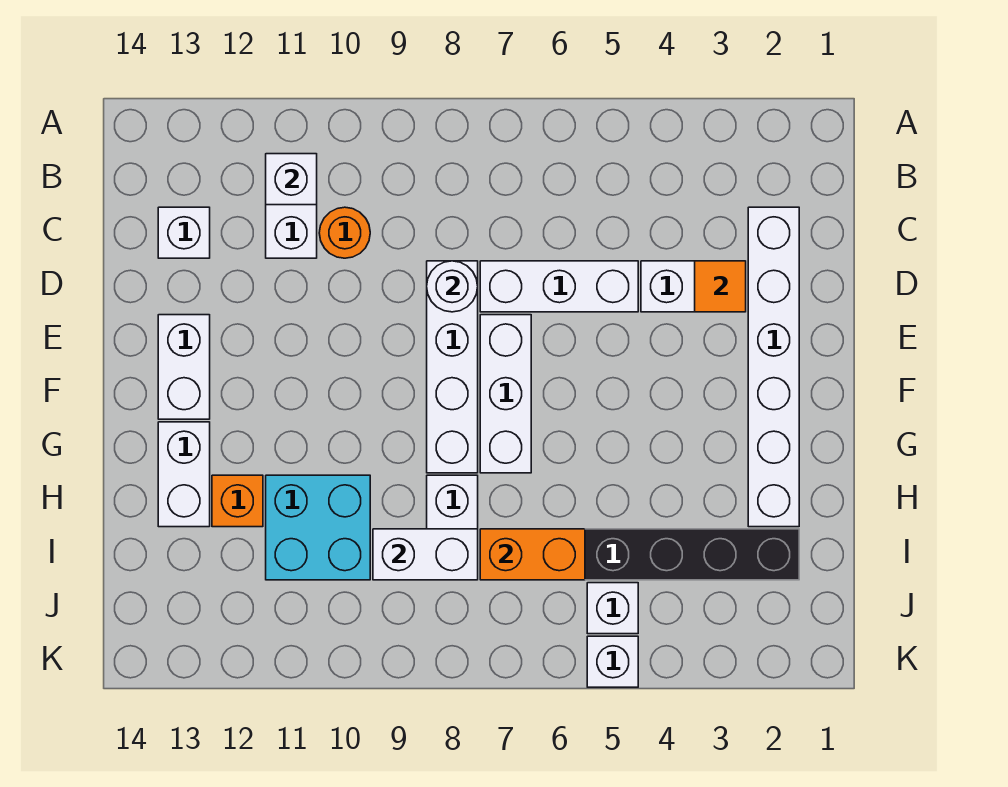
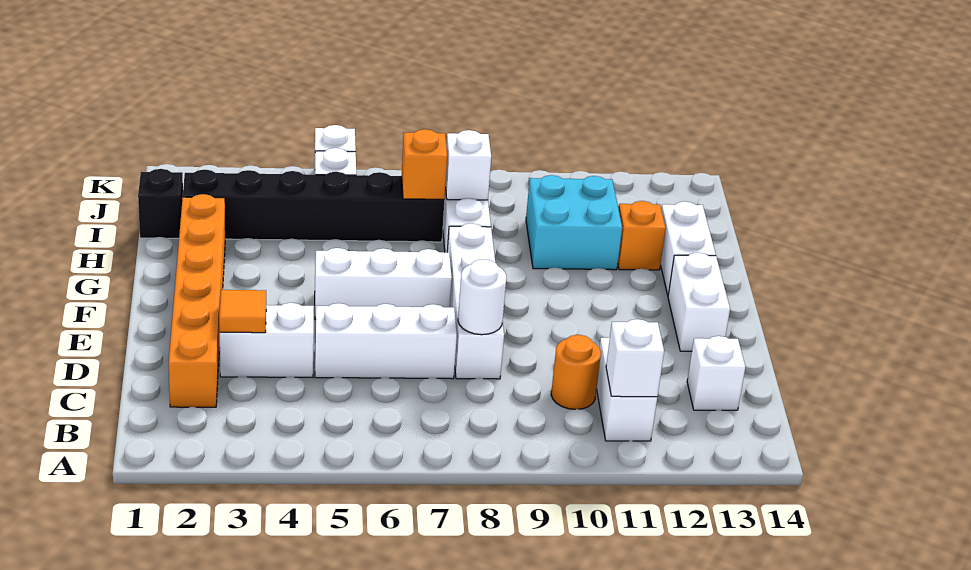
white brick C2:H2 level 1 -> orange brick C2:H2 level 1
white brick E7:G7 level 1 -> white brick F5:F7 level 1
none -> black brick I1 level 1
orange brick I6:I7 level 2 -> orange brick I7 level 2
white brick I8:I9 level 2 -> white brick I8 level 2

